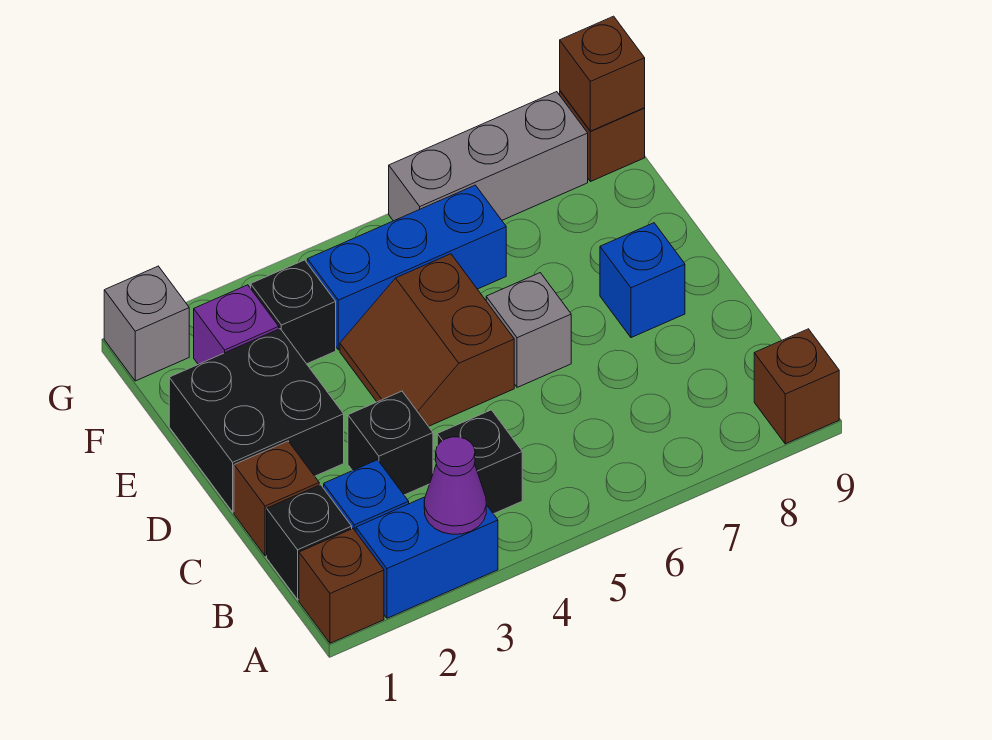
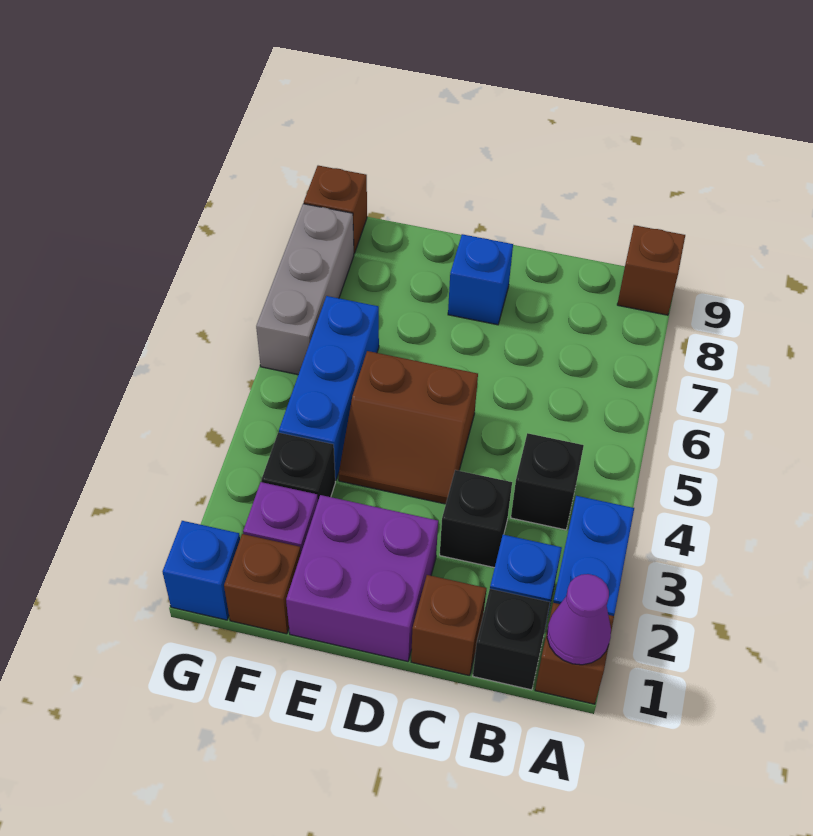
purple cone A3 level 2 -> purple cone A1 level 2
black brick D1:E2 level 1 -> purple brick D1:E2 level 1
grey brick D6 level 1 -> none
grey brick G1 level 1 -> blue brick G1 level 1
brown brick G9 level 2 -> brown brick F1 level 1

